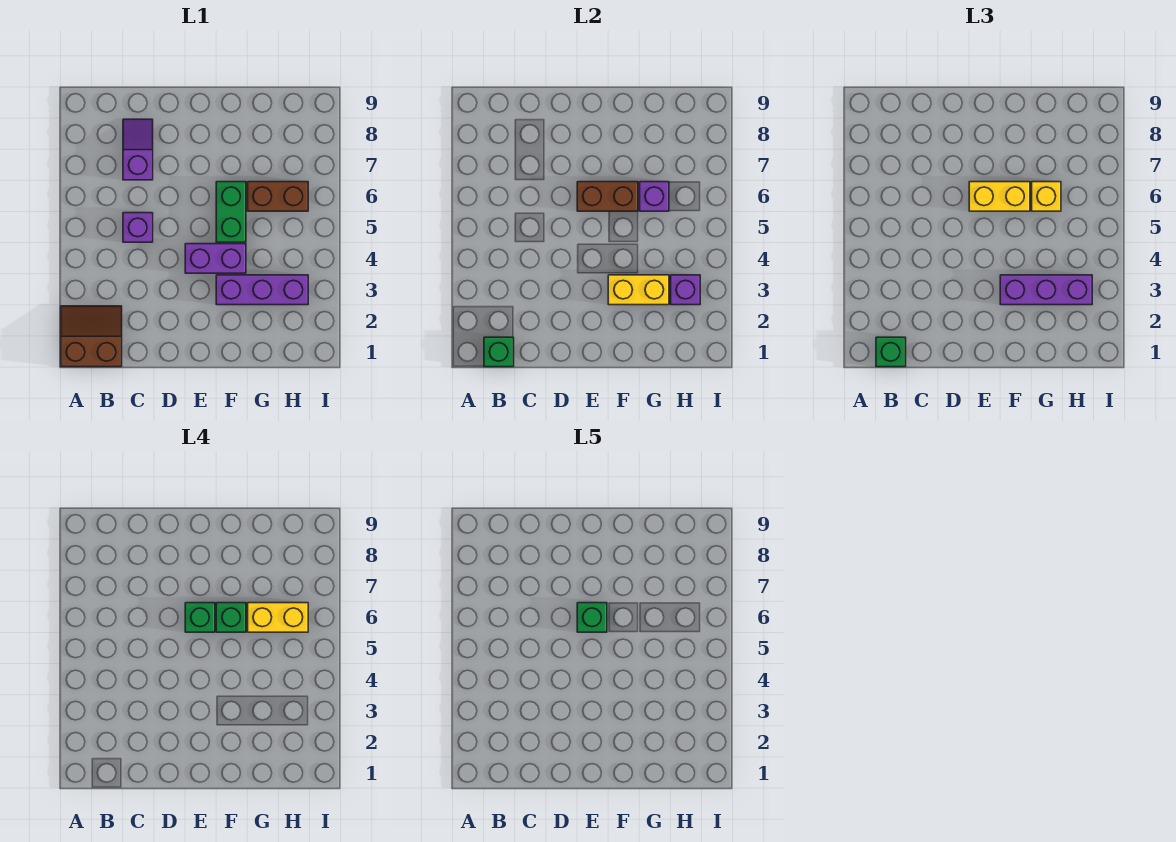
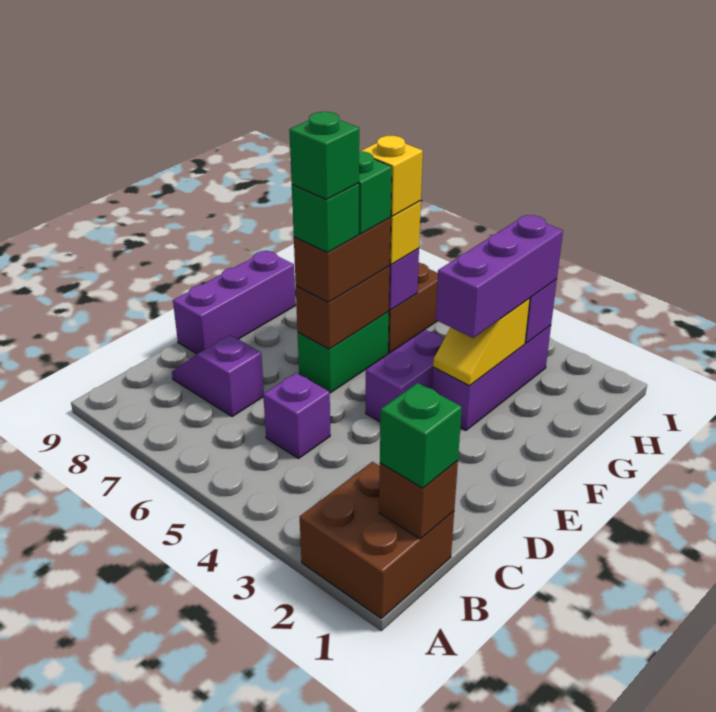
brown slope A1:B2 level 1 top 1 -> brown brick A1:B2 level 1
green brick B1 level 2 -> brown brick B1 level 2
none -> purple brick D9:F9 level 1
yellow brick E6:F6 level 3 -> brown brick E6:F6 level 3
yellow brick F3:G3 level 2 -> yellow slope F3:G3 level 2 top G
green brick F5:F6 level 1 -> green brick E6:F6 level 1
yellow brick G6:H6 level 4 -> yellow brick G6 level 4

